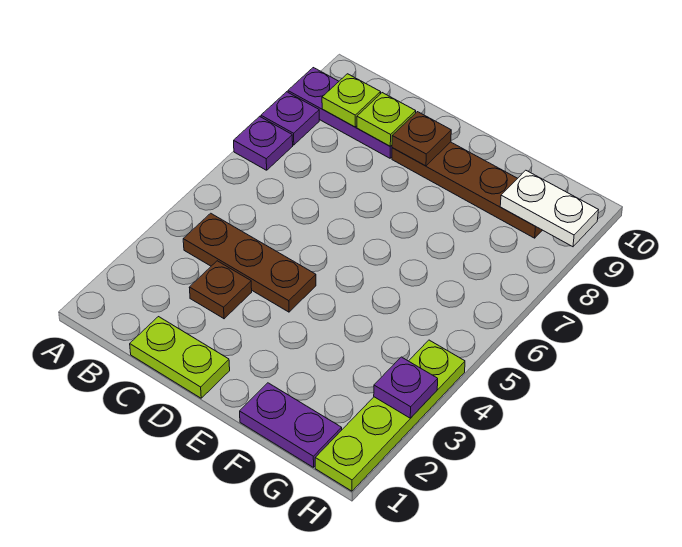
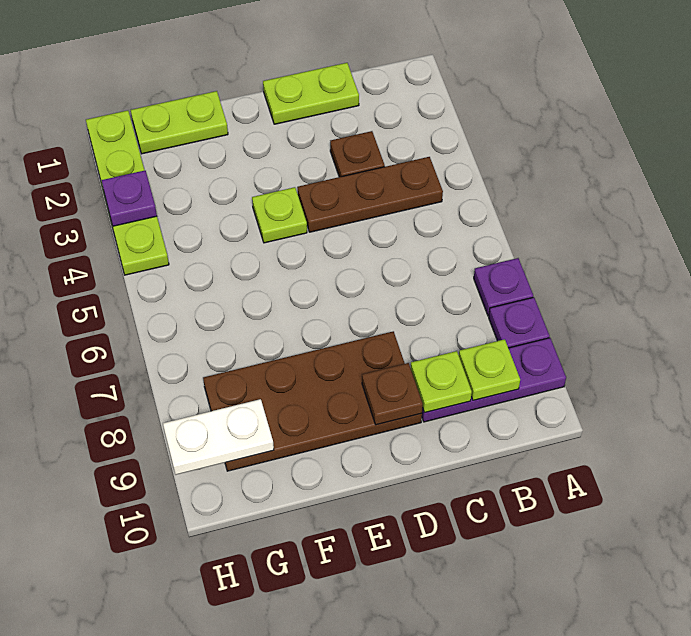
brown plate D9:G9 level 1 -> brown plate D8:G9 level 1
none -> lime plate E4 level 1
purple plate F1:G1 level 1 -> lime plate F1:G1 level 1

